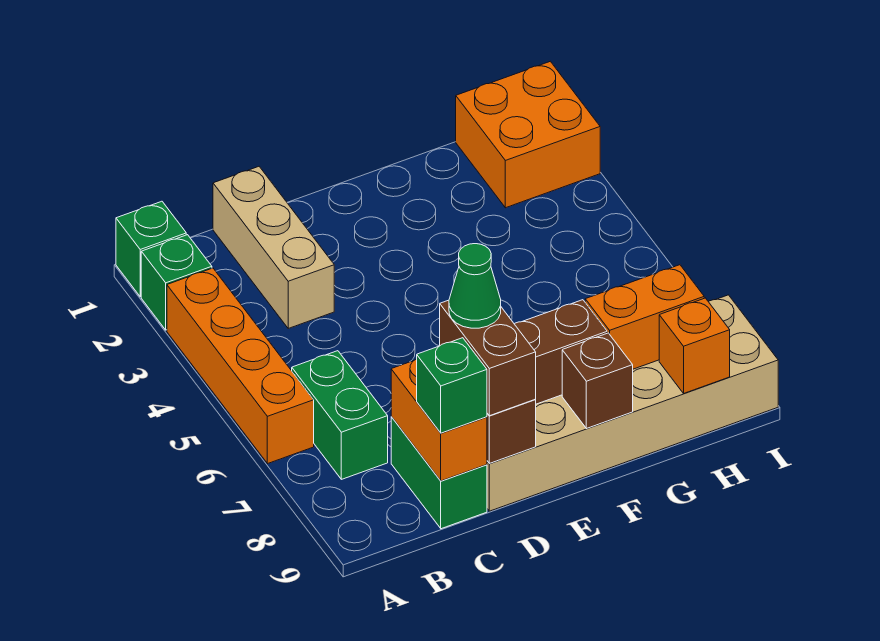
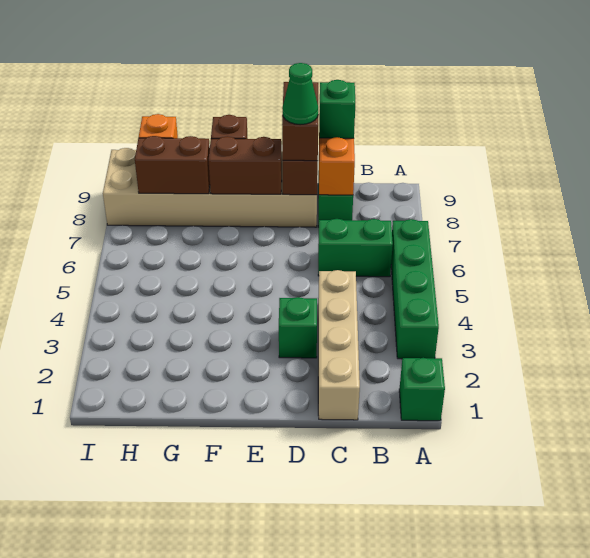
green brick A2 level 1 -> green brick D3 level 1
orange brick A3:A6 level 1 -> green brick A3:A6 level 1
green brick B6:B7 level 1 -> green brick B6:C6 level 1
tan brick C1:C3 level 1 -> tan brick C1:C4 level 1
orange brick G8:H8 level 2 -> brown brick G8:H8 level 2
orange brick H1:I2 level 1 -> none

